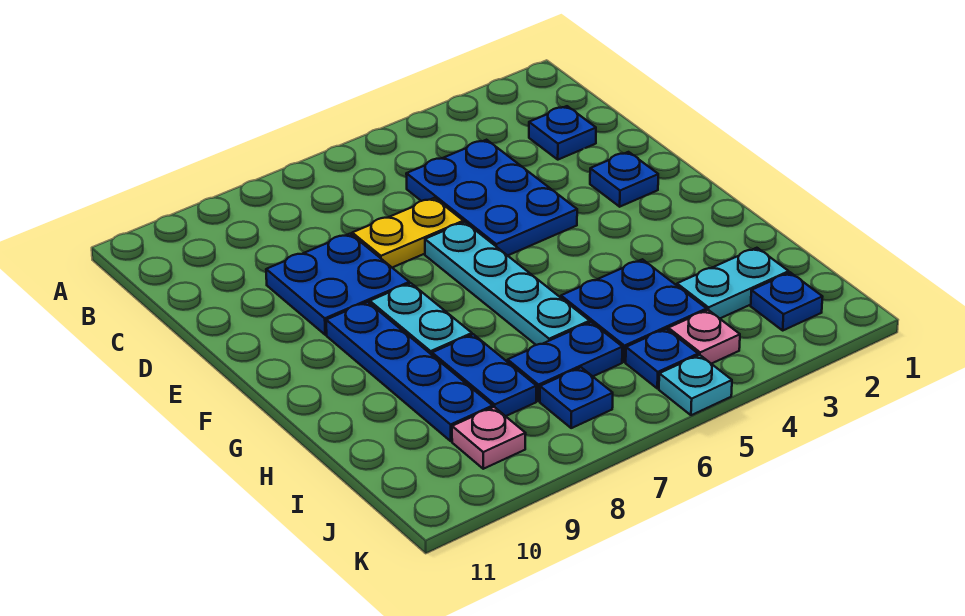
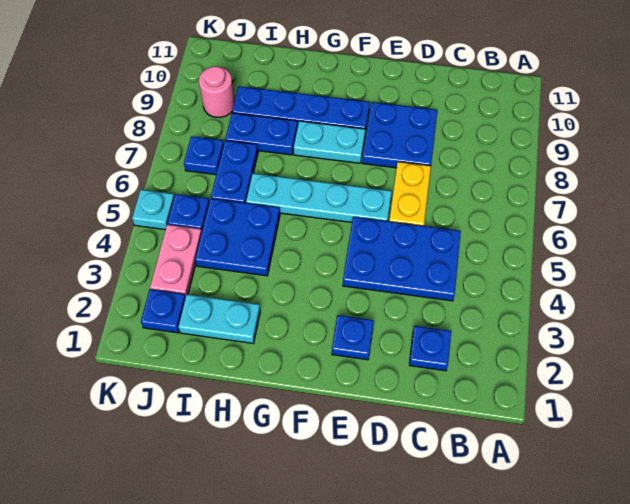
cyan plate I2:I3 level 1 -> cyan plate H2:I2 level 1
pink plate J4 level 1 -> pink plate J3:J4 level 1
pink plate J9 level 1 -> pink round brick J9 level 1

